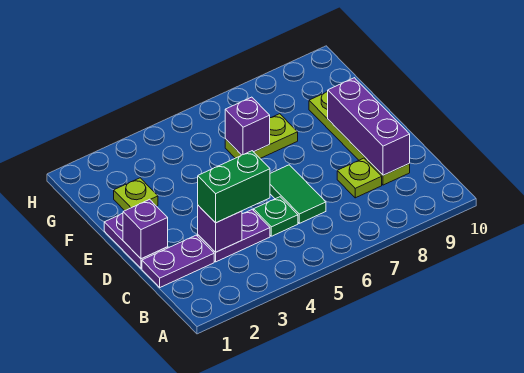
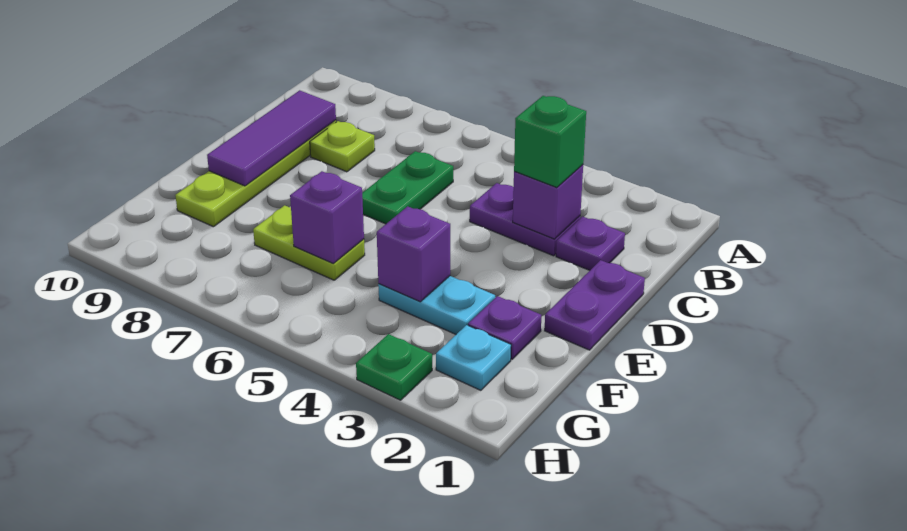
purple plate C1:C2 level 1 -> purple plate C2 level 1
green brick C3:C4 level 3 -> green brick C3 level 3
green plate C5 level 1 -> green plate H3 level 1
green tile C6:D6 level 1 -> green plate C6:D6 level 1
purple brick C9:E9 level 2 -> purple tile C9:E9 level 2
purple brick D1 level 2 -> purple brick F4 level 2
lime plate F2 level 1 -> purple plate F2 level 1
none -> cyan plate F3:F4 level 1
none -> cyan plate G2 level 1

